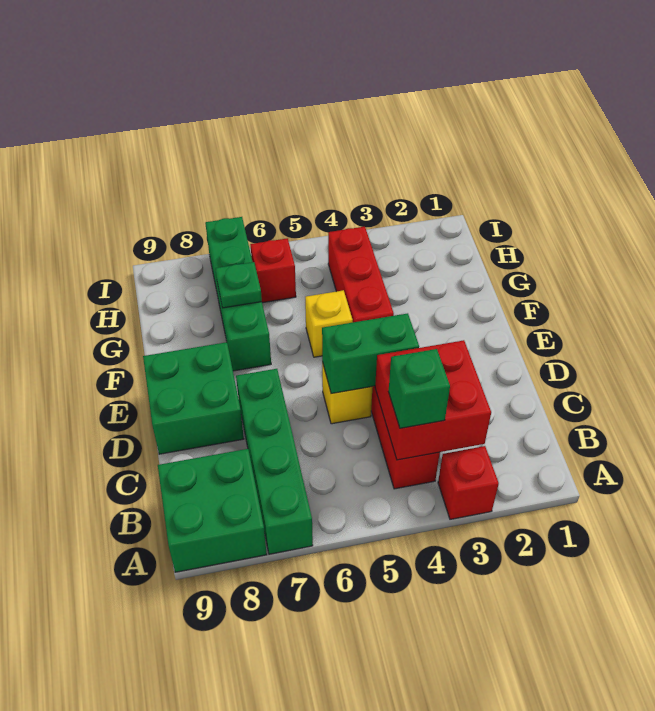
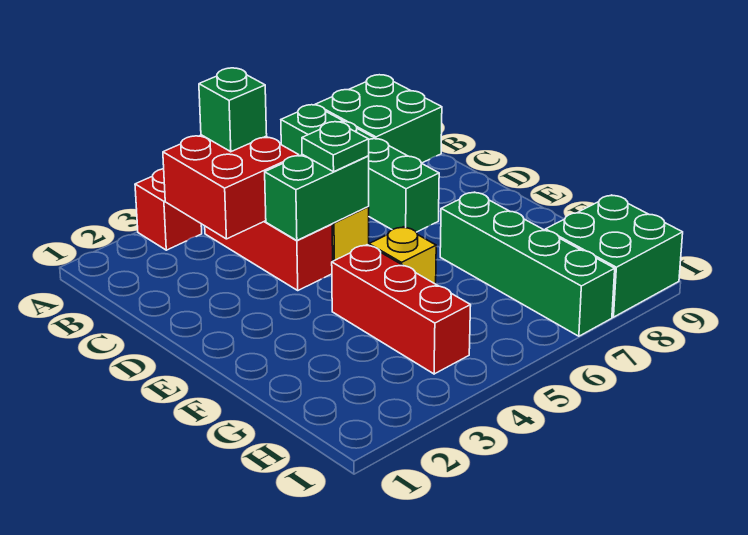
green brick D8:E9 level 1 -> green brick H8:I9 level 1
green plate G7 level 2 -> green plate D5 level 3
red brick H6 level 1 -> none

